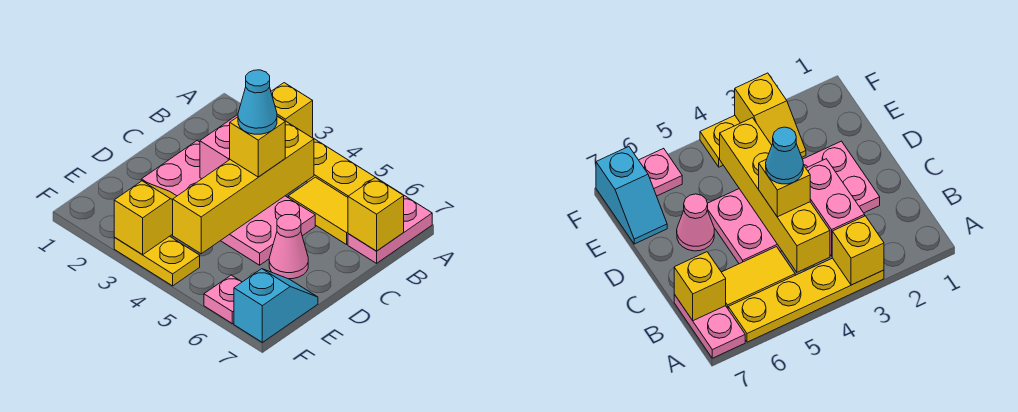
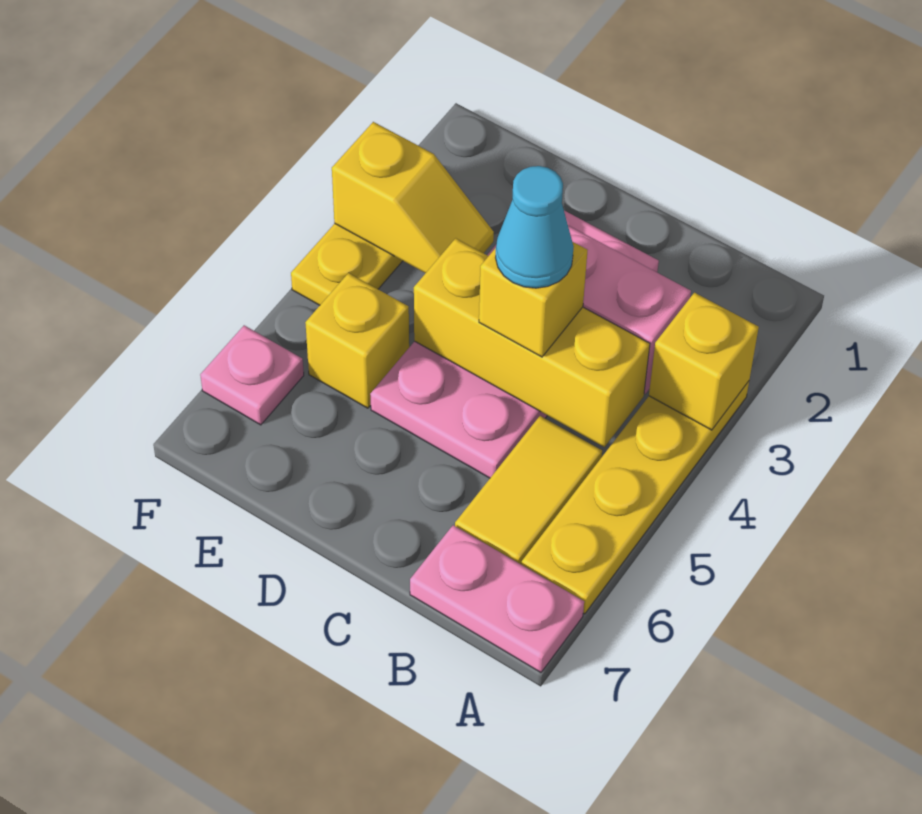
yellow brick B4:E4 level 2 -> yellow brick B4:D4 level 2
yellow brick B7 level 2 -> yellow brick E5 level 1
pink cone D6 level 1 -> none
cyan slope E7:F7 level 1 top F -> none

